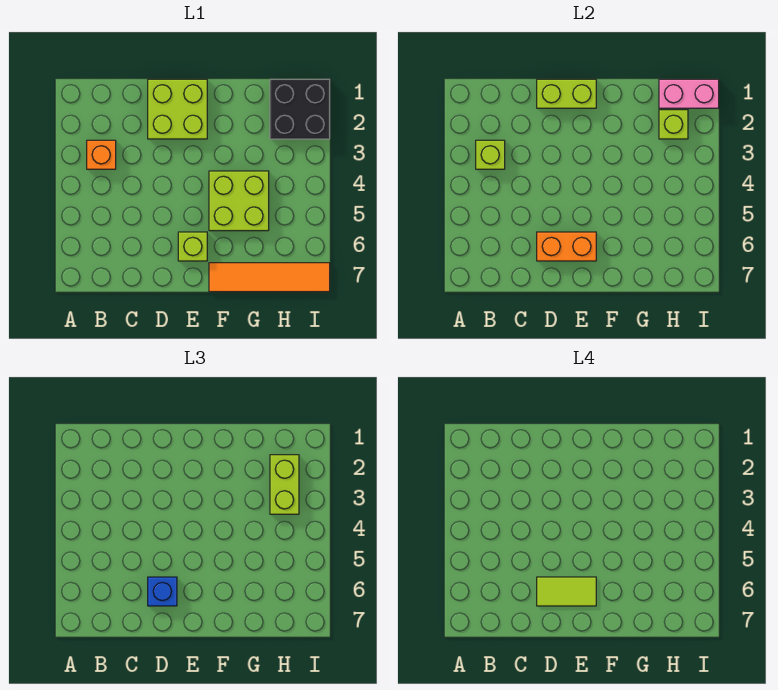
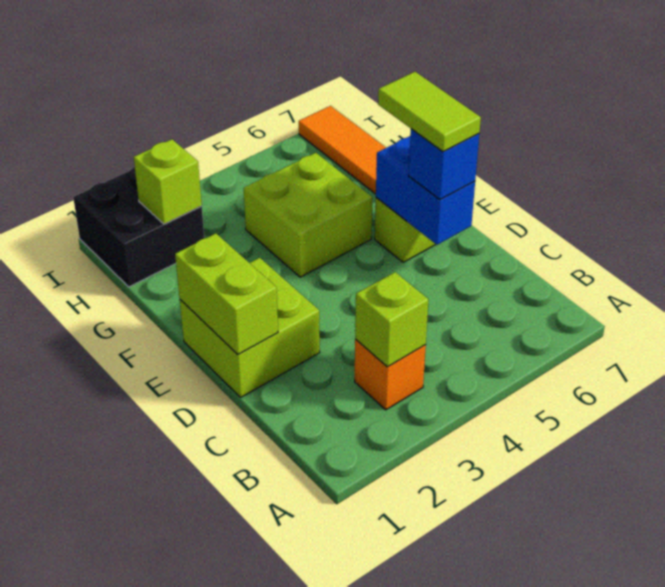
orange brick D6:E6 level 2 -> blue brick D6:E6 level 2
pink brick H1:I1 level 2 -> none
lime brick H2:H3 level 3 -> none

